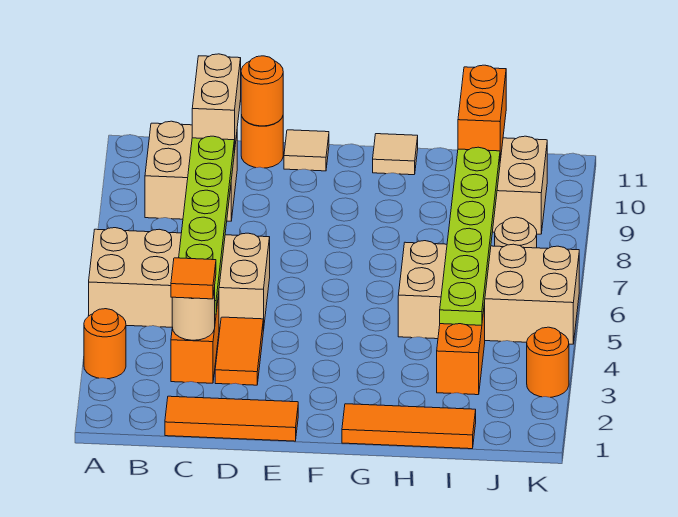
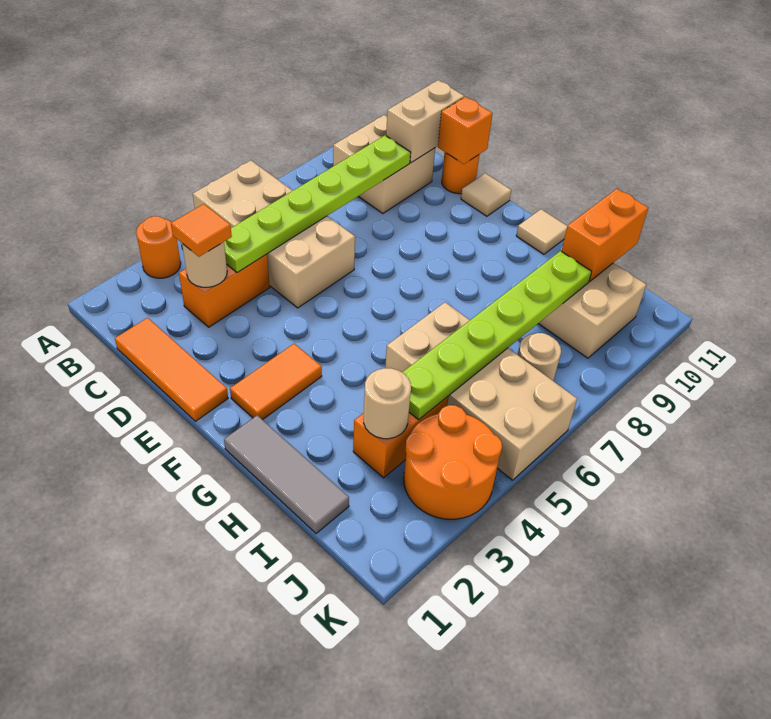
orange tile D3:D4 level 1 -> orange tile F2:F3 level 1
orange round brick D11 level 2 -> orange brick D11 level 2
orange tile G1:I1 level 1 -> grey tile G1:I1 level 1
none -> tan round brick I3 level 2
orange round brick K3 level 1 -> orange round brick J3:K4 level 1

